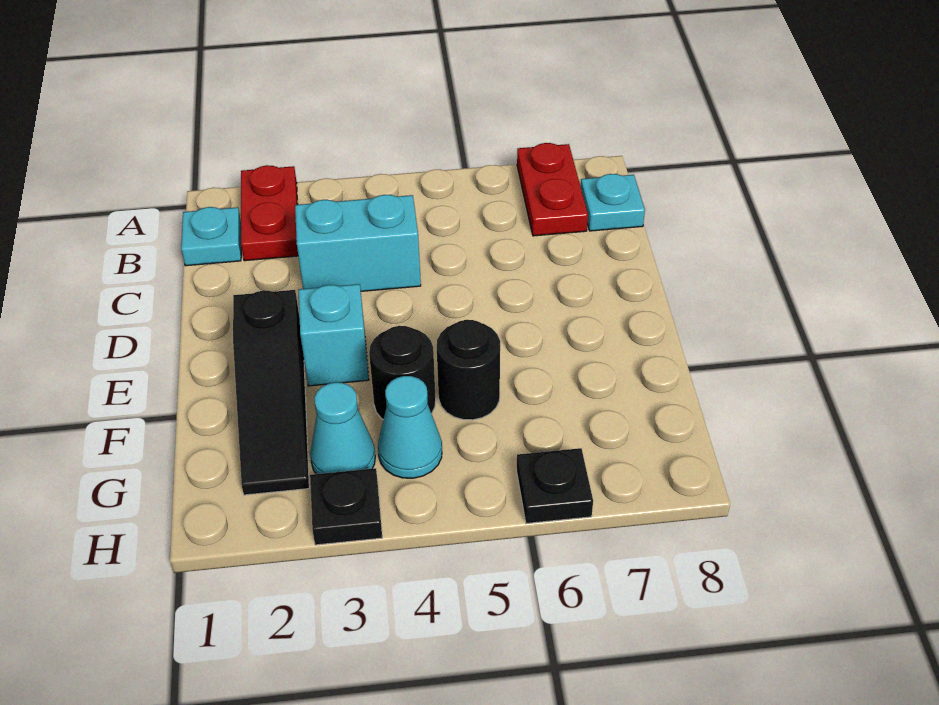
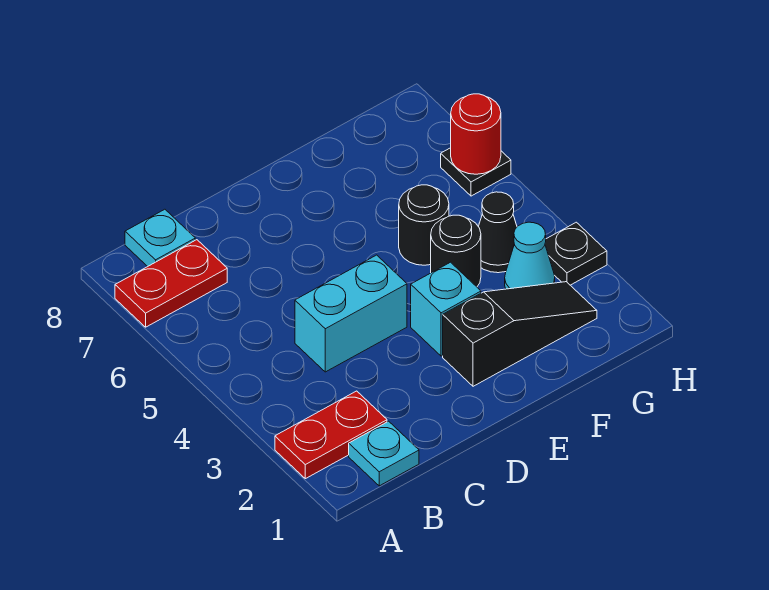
cyan brick C3:C4 level 1 -> cyan brick C4:D4 level 1
cyan cone G4 level 1 -> black cone G4 level 1
none -> red round brick H6 level 2

